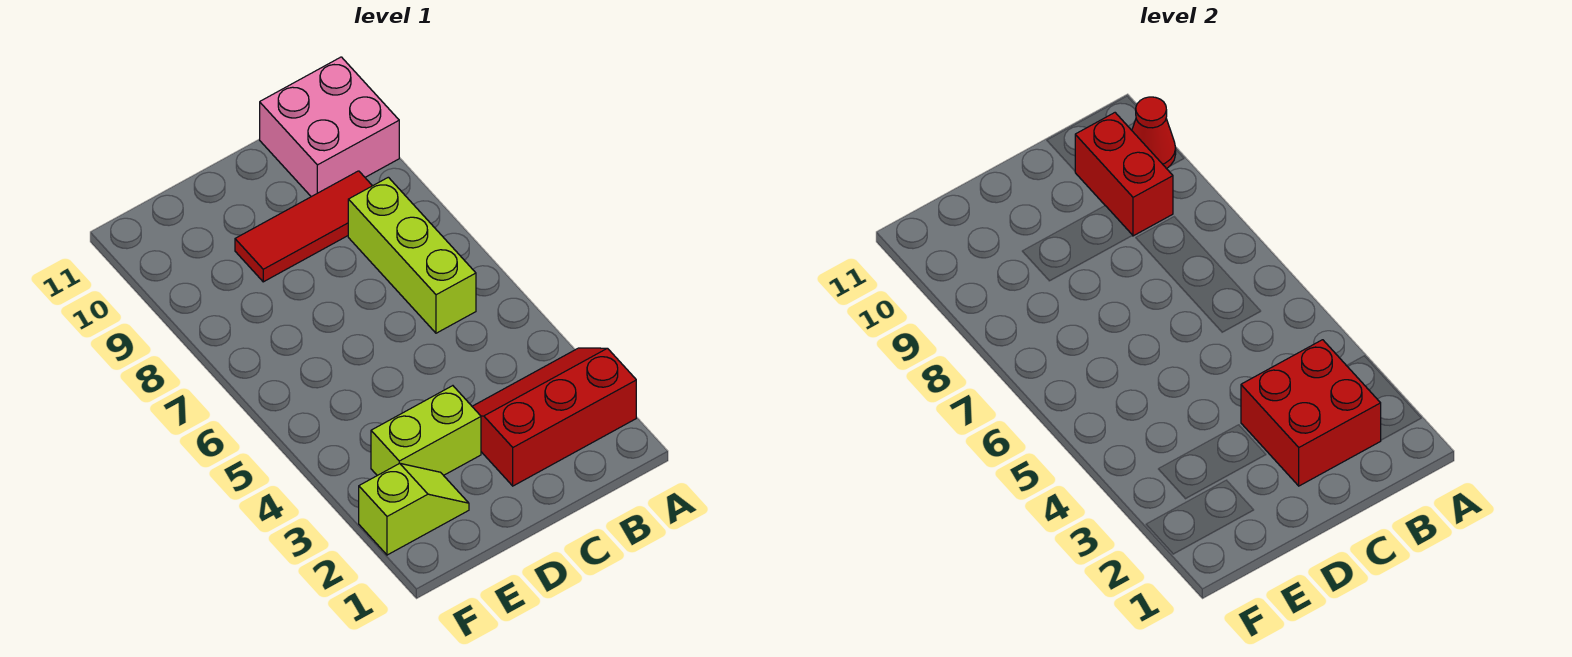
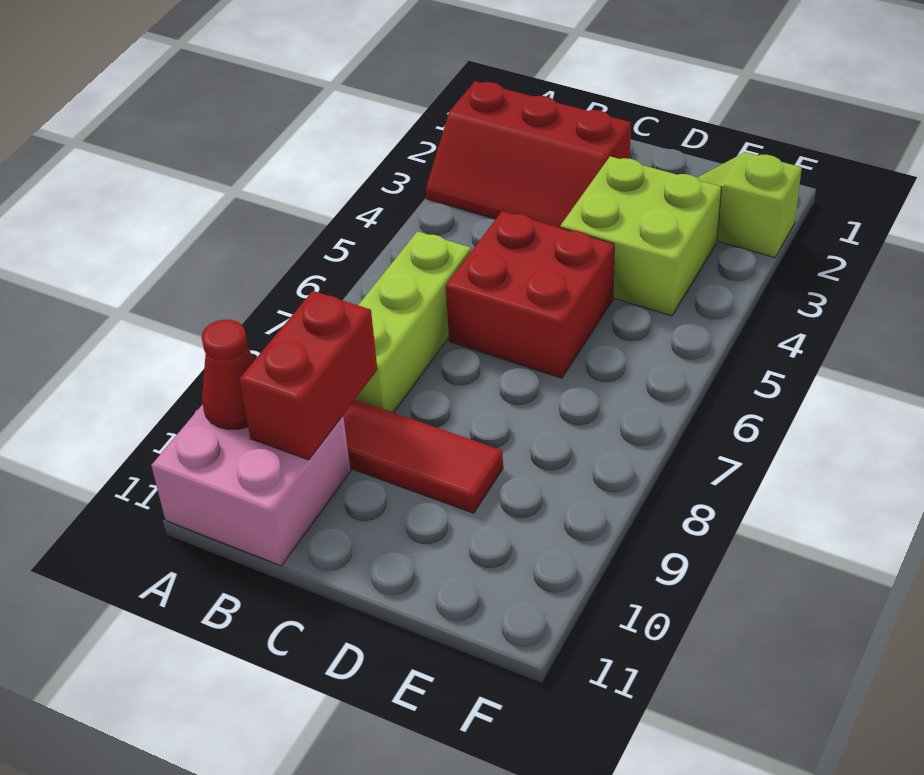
red brick B2:C3 level 2 -> red brick C5:D6 level 1
lime brick D3:E3 level 1 -> lime brick D3:E4 level 1

